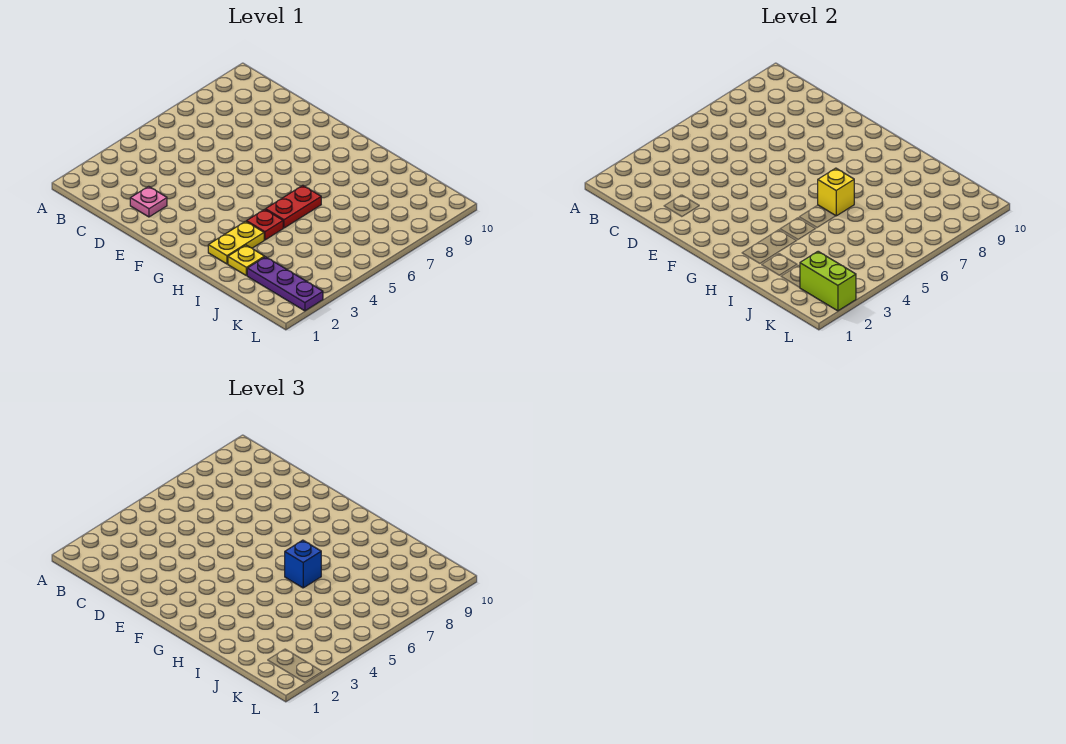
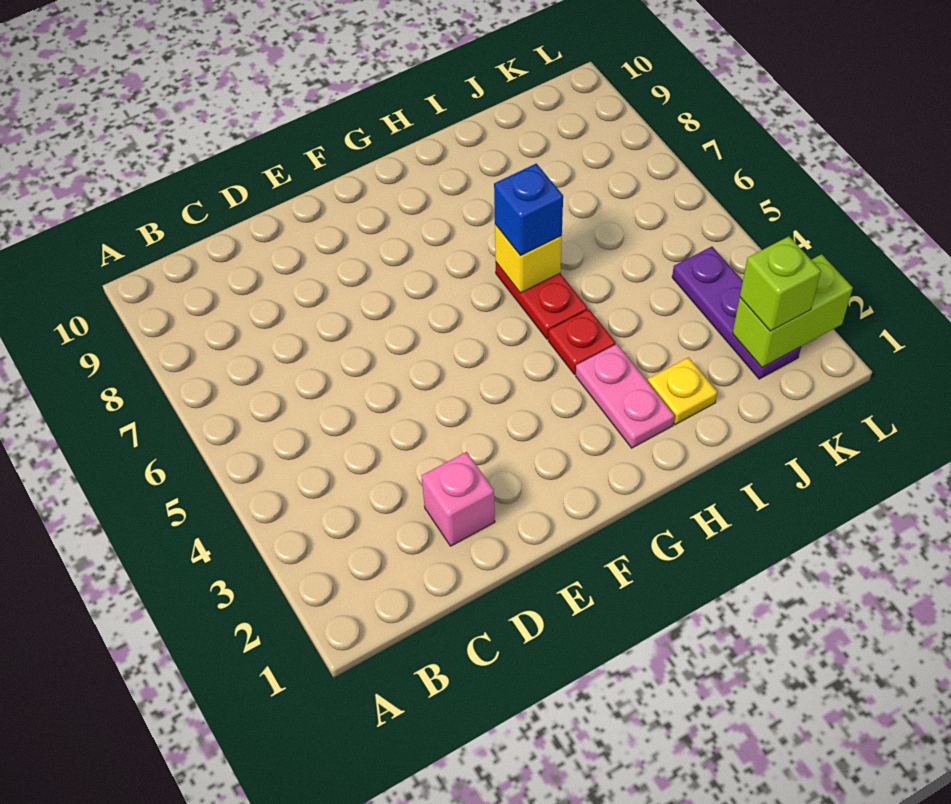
pink plate D2 level 1 -> pink brick D2 level 1
yellow plate H2:H3 level 1 -> pink plate H2:H3 level 1
purple plate J2:L2 level 1 -> purple plate K2:K4 level 1
none -> lime brick K2 level 3

